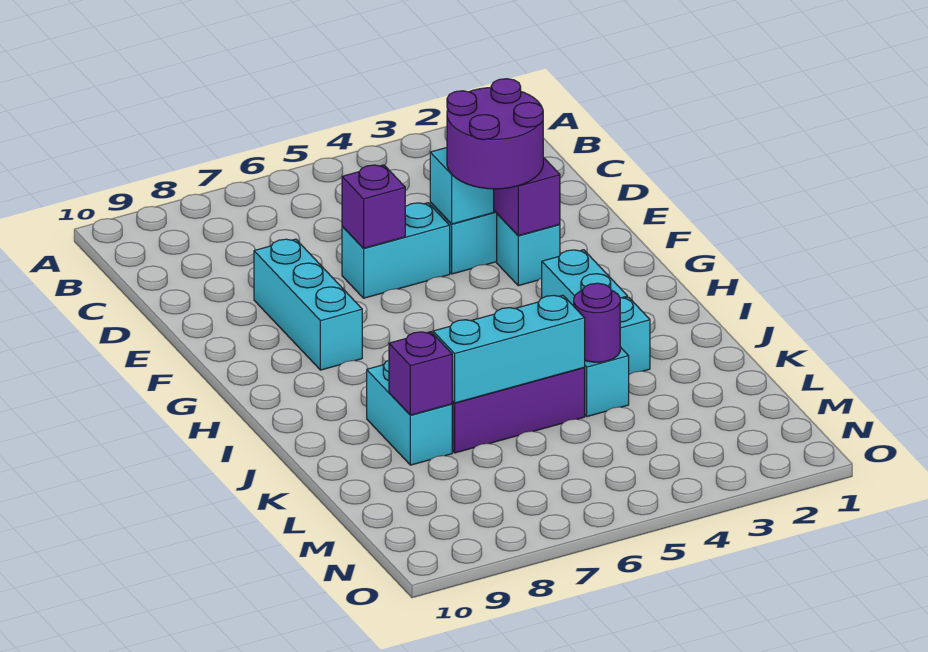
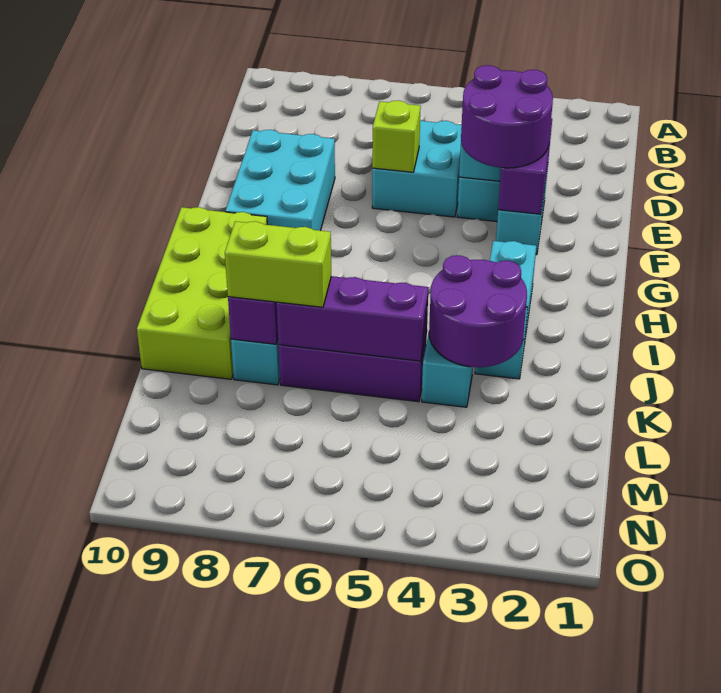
cyan brick E5:E6 level 1 -> cyan brick D5:E6 level 1
purple brick E6 level 2 -> lime brick E6 level 2
cyan brick E8:G8 level 1 -> cyan brick E8:G9 level 1
none -> lime brick H9:K10 level 1
purple round brick K4 level 2 -> purple round brick J3:K4 level 2
cyan brick K5:K7 level 2 -> purple brick K5:K7 level 2
none -> lime brick K7:K8 level 3

